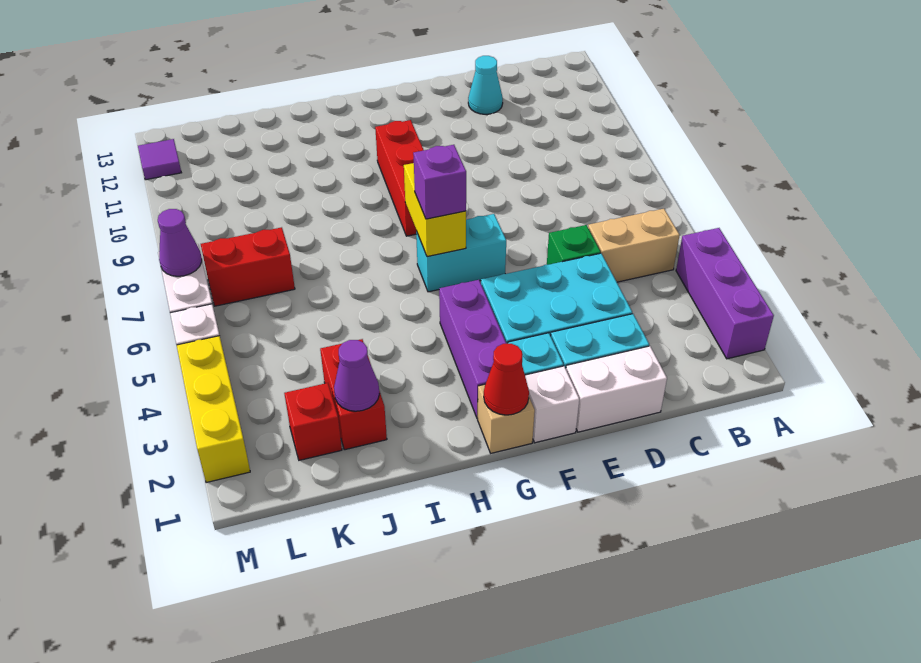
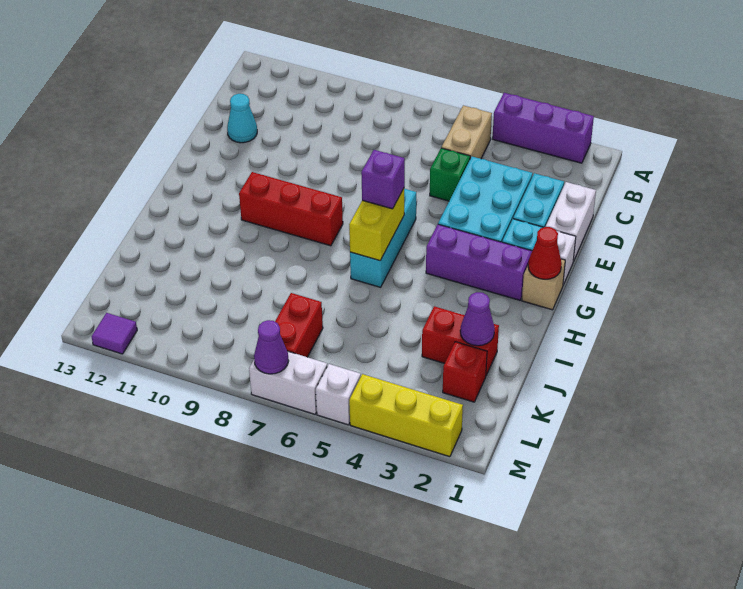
cyan brick F6:G6 level 1 -> cyan brick F6:H6 level 1
yellow brick G6:G7 level 2 -> yellow brick G6:H6 level 2

